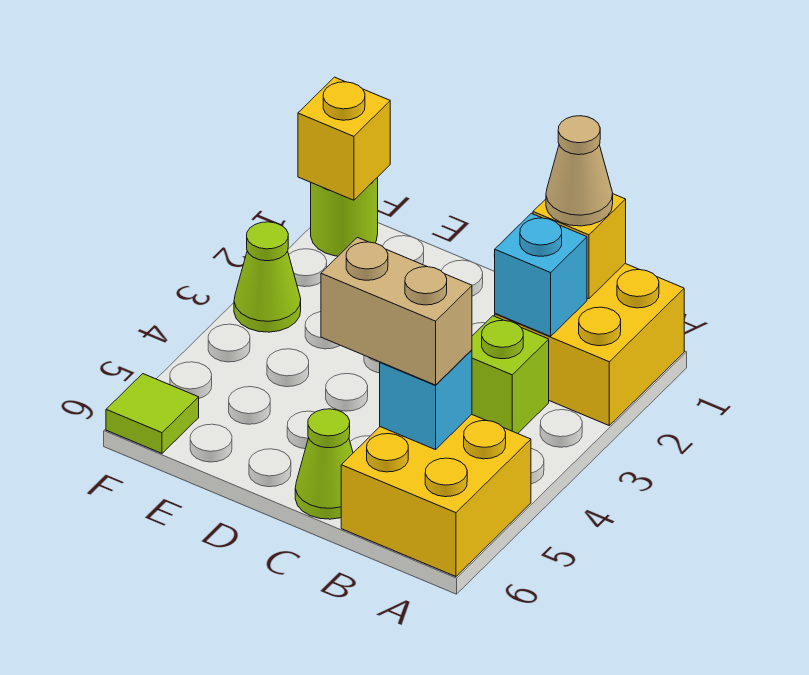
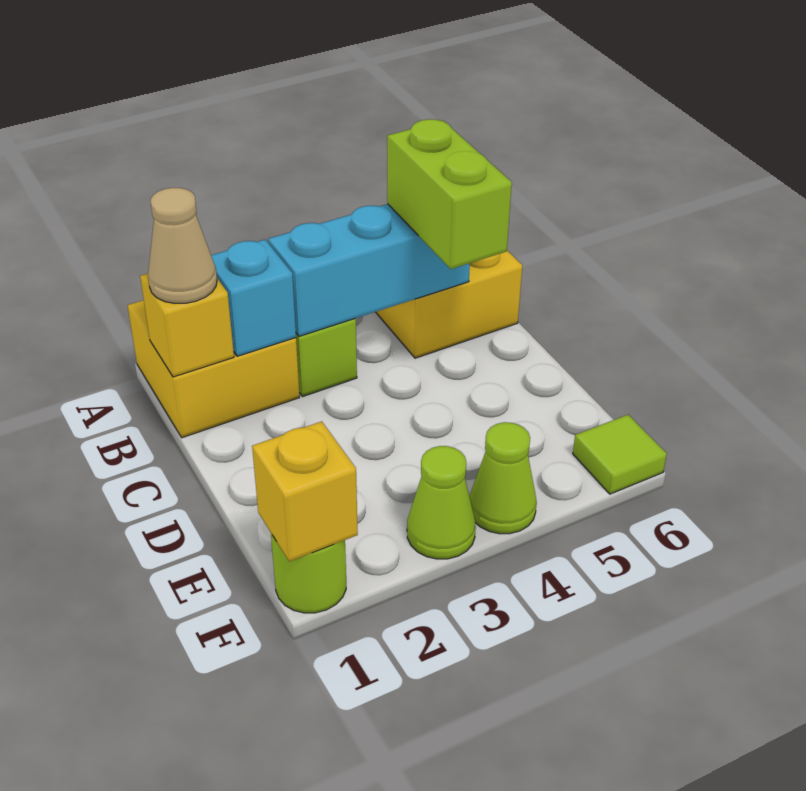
cyan brick B5 level 2 -> cyan brick B3:B5 level 2
tan brick B5:C5 level 3 -> lime brick B5:C5 level 3
lime cone C6 level 1 -> lime cone F4 level 1

